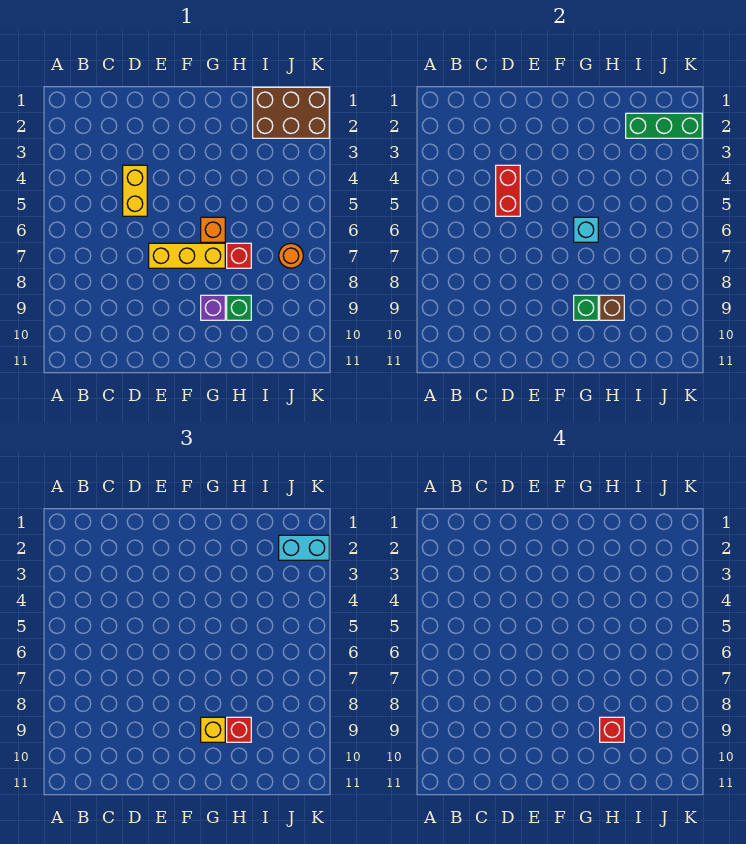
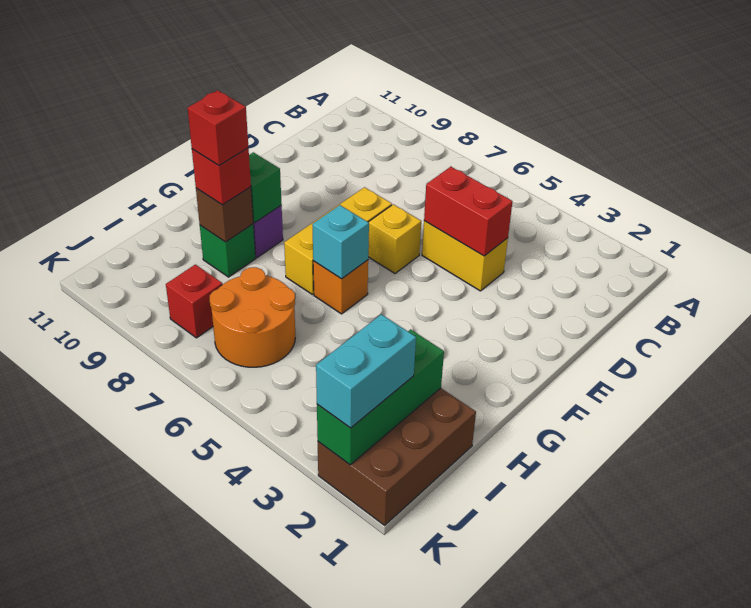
yellow brick G9 level 3 -> yellow brick E6 level 1
red brick H7 level 1 -> red brick J8 level 1
orange round brick J7 level 1 -> orange round brick I6:J7 level 1

